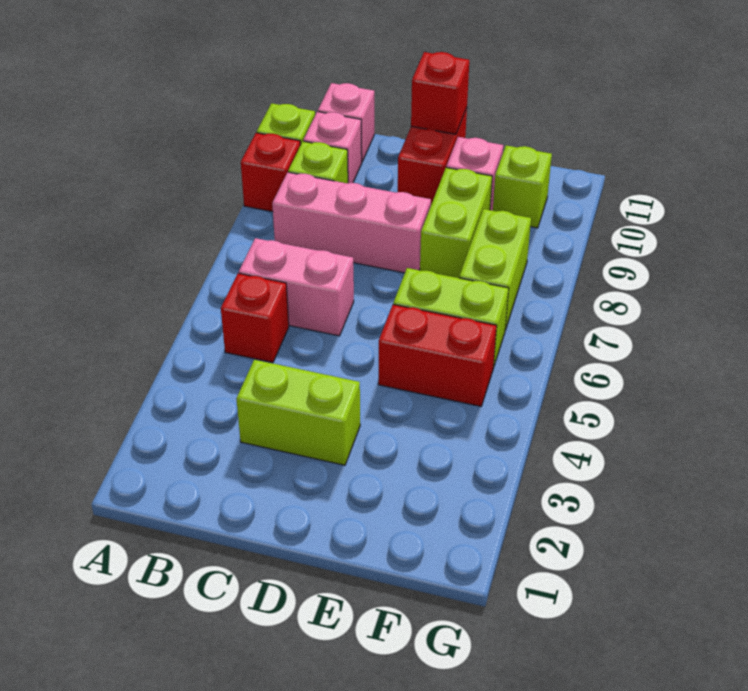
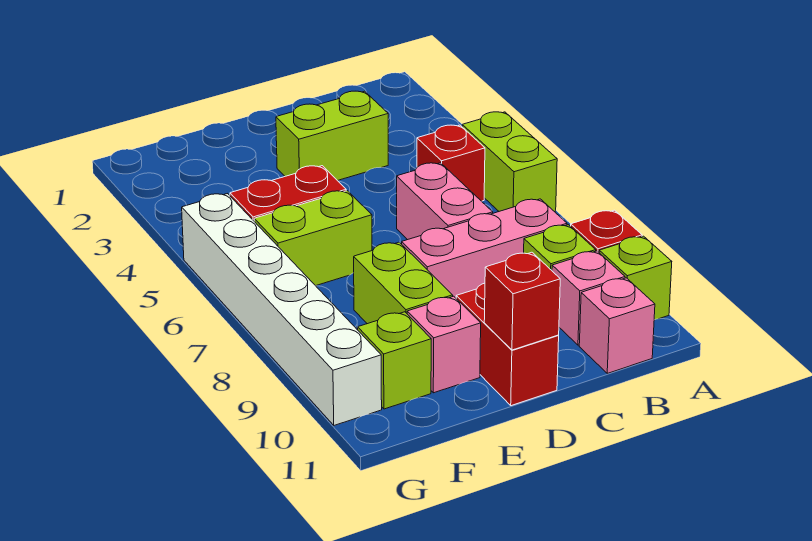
pink brick B6:C6 level 1 -> pink brick C6:C7 level 1
lime brick F7:F8 level 1 -> lime brick A5:A6 level 1
none -> white brick G5:G10 level 1

